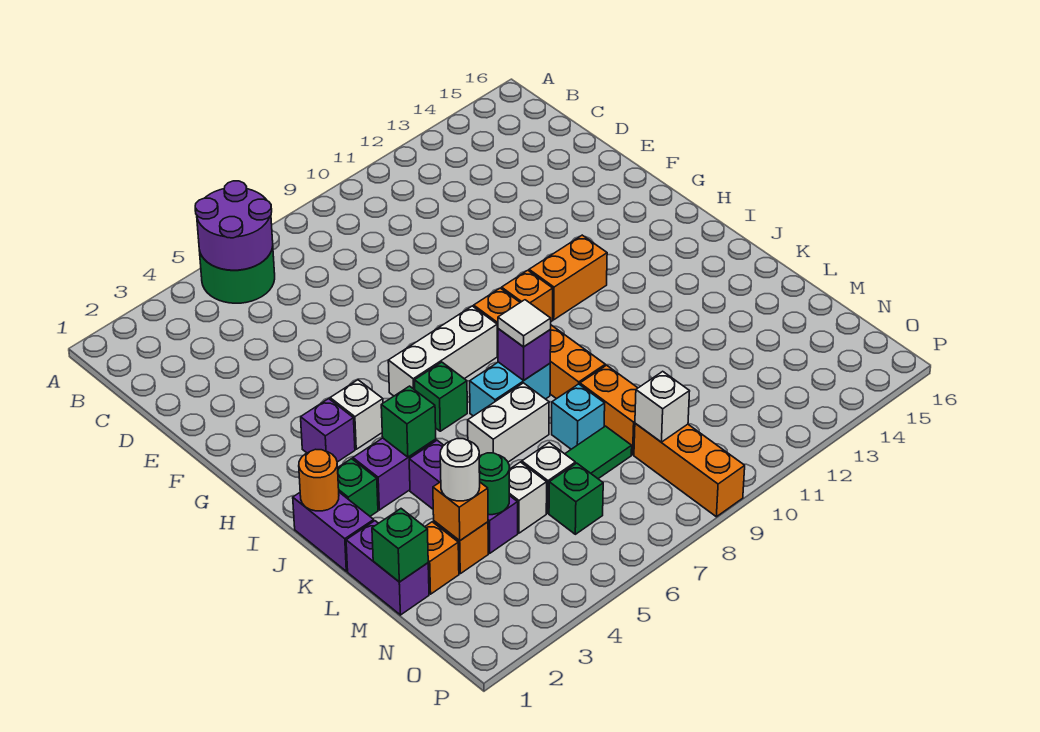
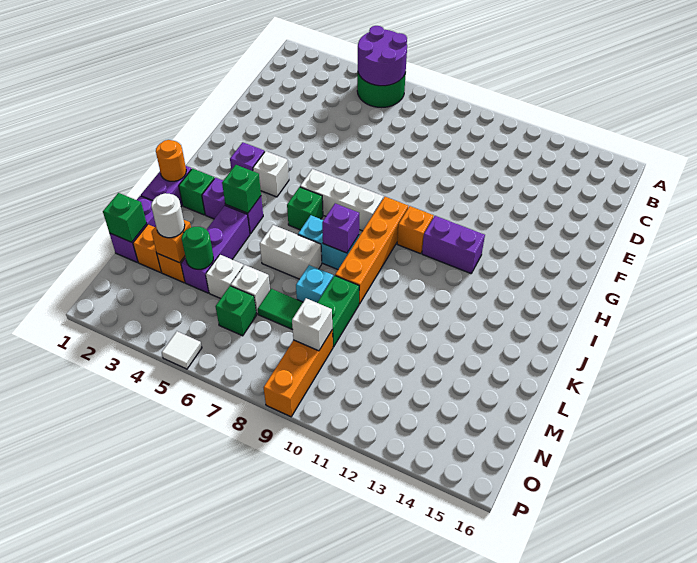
orange brick H11:H12 level 1 -> purple brick H11:H12 level 1
white tile J8 level 3 -> white tile P5 level 1
orange brick L9:M9 level 1 -> green brick L9:M9 level 1

